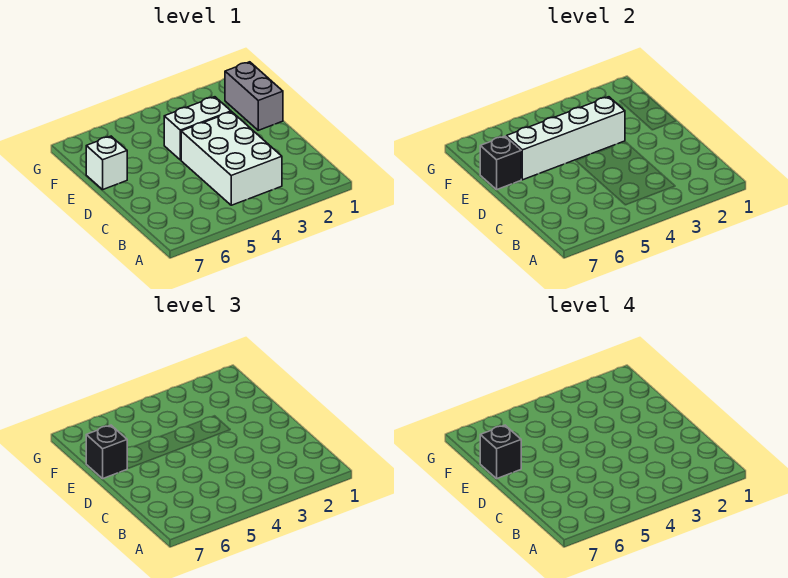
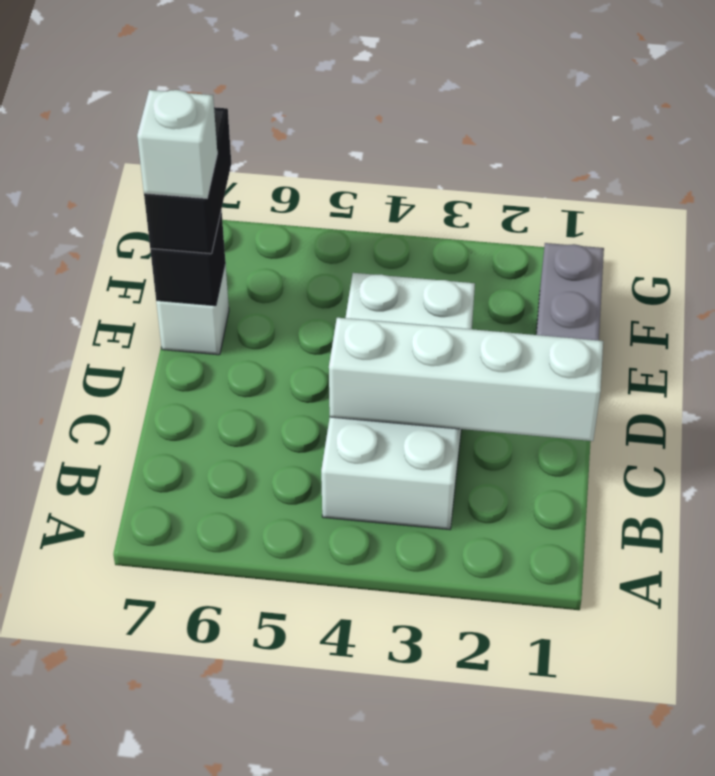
white brick E3:E6 level 2 -> white brick C1:C4 level 2
black brick E7 level 3 -> black brick E7:F7 level 3
black brick E7 level 4 -> white brick E7 level 4

